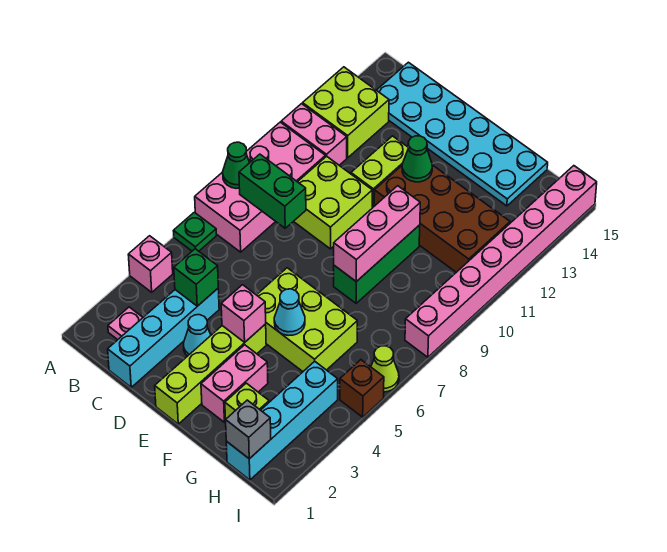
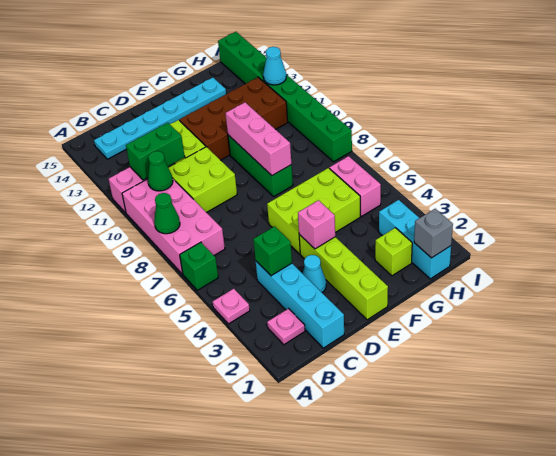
pink brick A4 level 1 -> pink plate A4 level 1
green plate A6 level 1 -> green brick A6 level 1
lime brick A12:B13 level 1 -> none
green brick B8:C8 level 2 -> green brick B11:C11 level 2
cyan plate B14:G15 level 1 -> cyan plate B14:G14 level 1
green cone E12 level 2 -> green cone B10 level 2
pink brick F2:F3 level 1 -> pink brick H5:H6 level 1
cyan cone F5 level 2 -> cyan cone I12 level 2
cyan brick H1:H4 level 1 -> cyan brick H1:H3 level 1
brown brick I5 level 1 -> none
lime cone I6 level 1 -> none
pink brick I8:I15 level 1 -> green brick I8:I15 level 1

